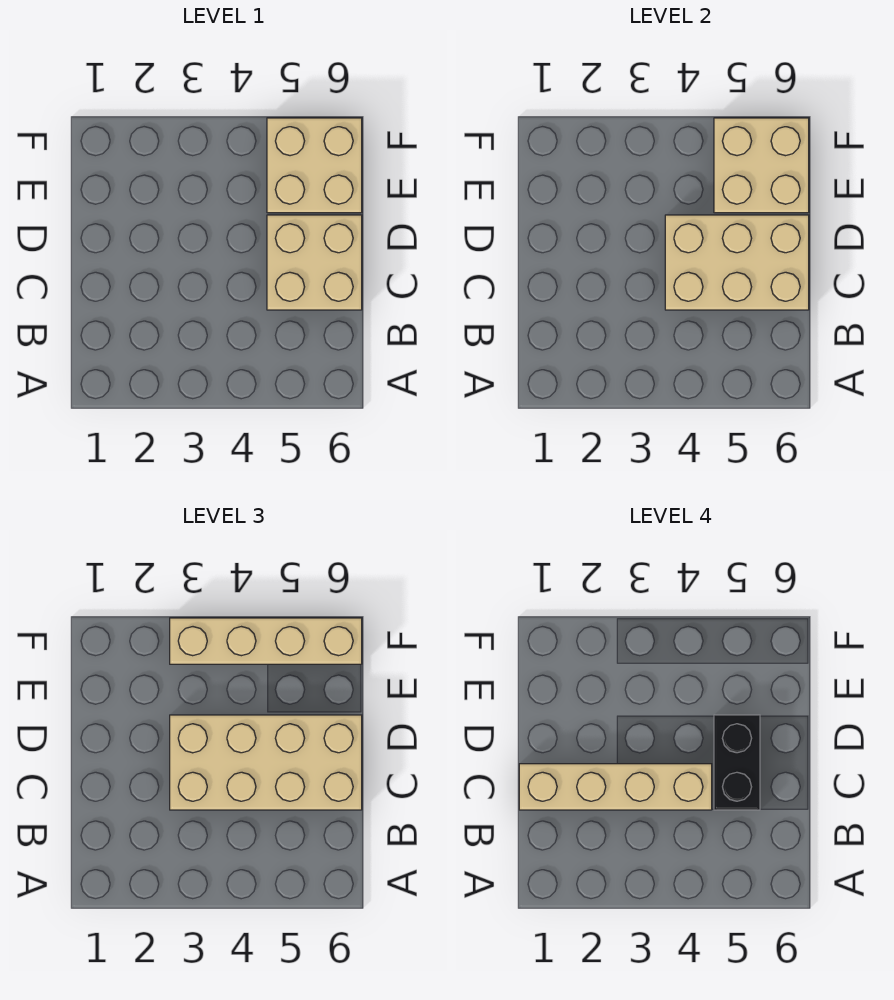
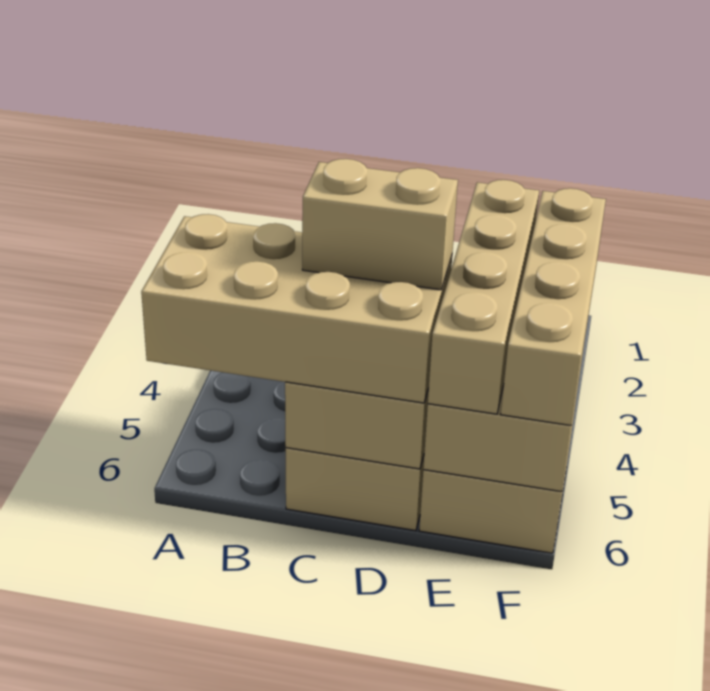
tan brick C1:C4 level 4 -> tan brick E3:E6 level 3
tan brick C3:D6 level 3 -> tan brick A5:D6 level 3
black brick C5:D5 level 4 -> tan brick C5:D5 level 4

